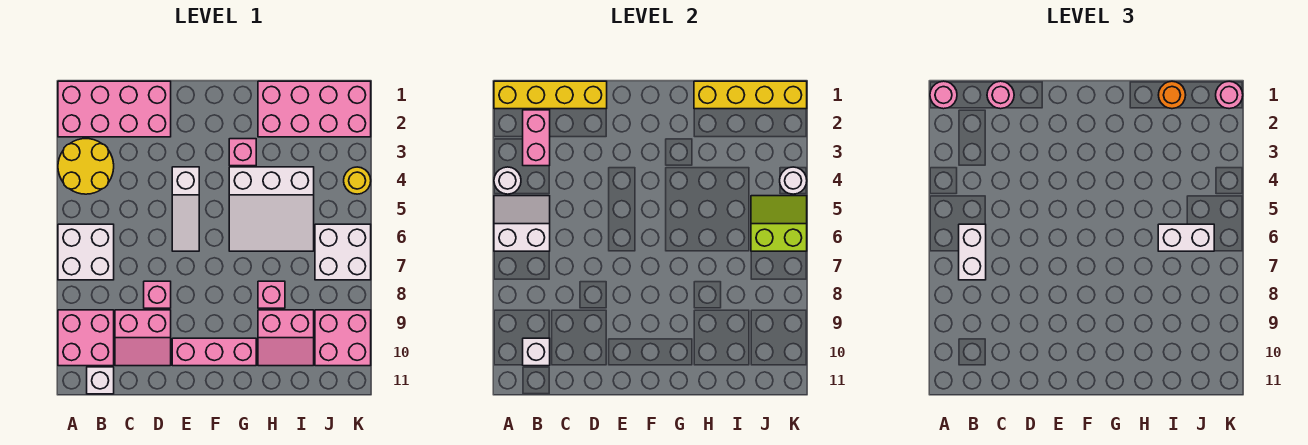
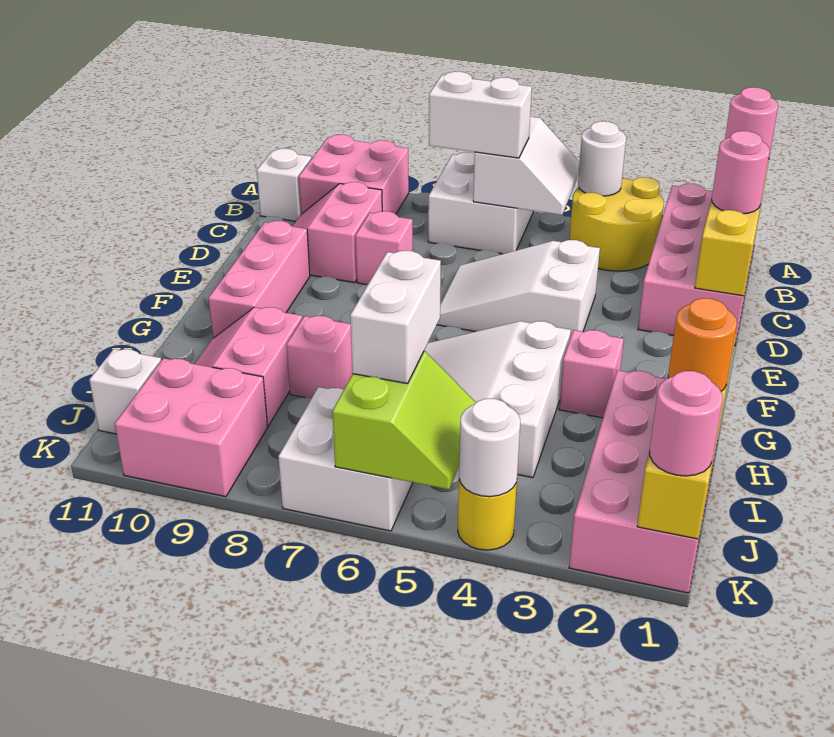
pink brick B2:B3 level 2 -> none
white brick B10 level 2 -> white brick J11 level 1
white slope E4:E6 level 1 top 4 -> white slope D4:E6 level 1 top 4

